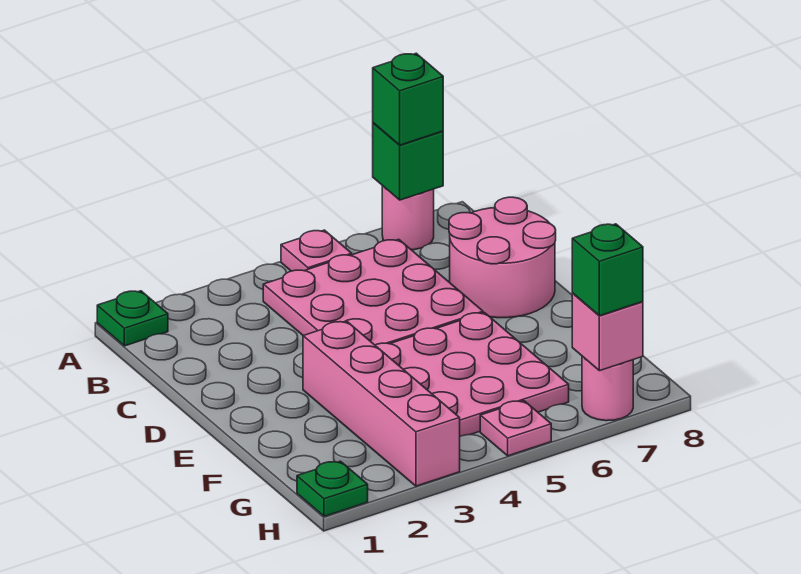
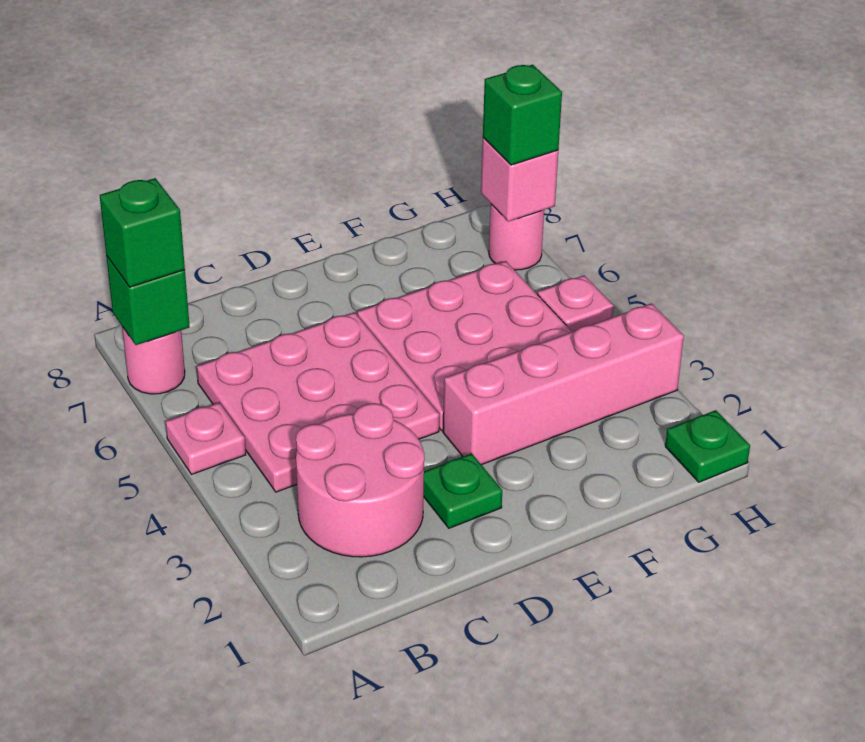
green plate A1 level 1 -> green plate D2 level 1
pink round brick C7:D8 level 1 -> pink round brick B2:C3 level 1

